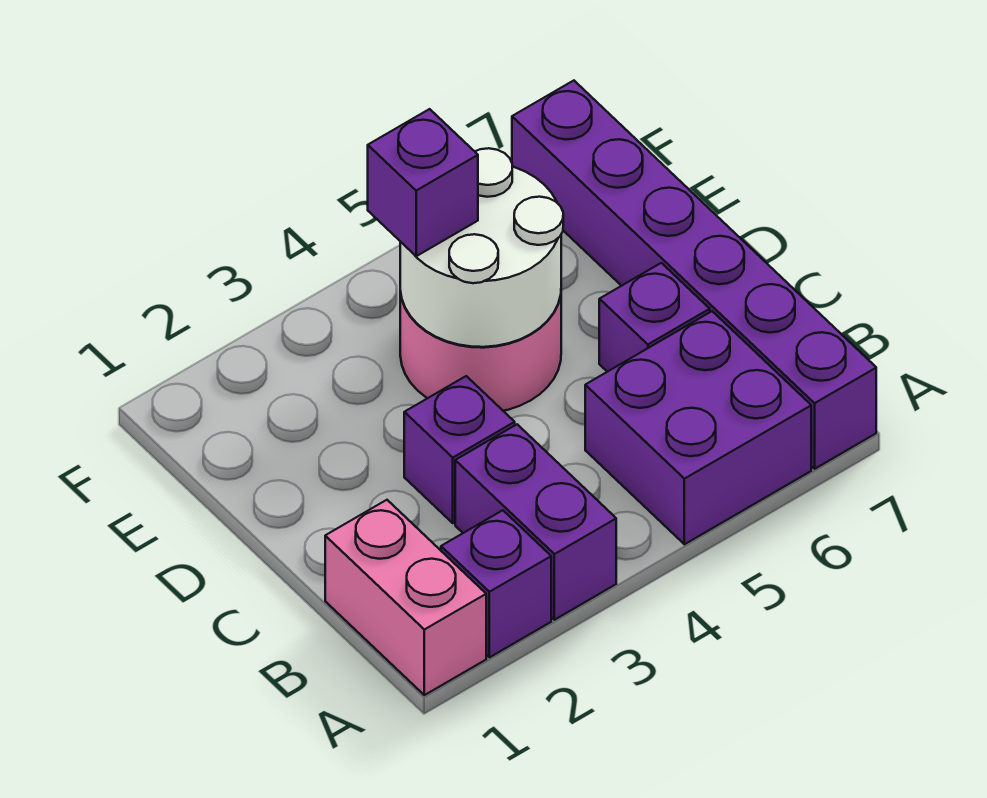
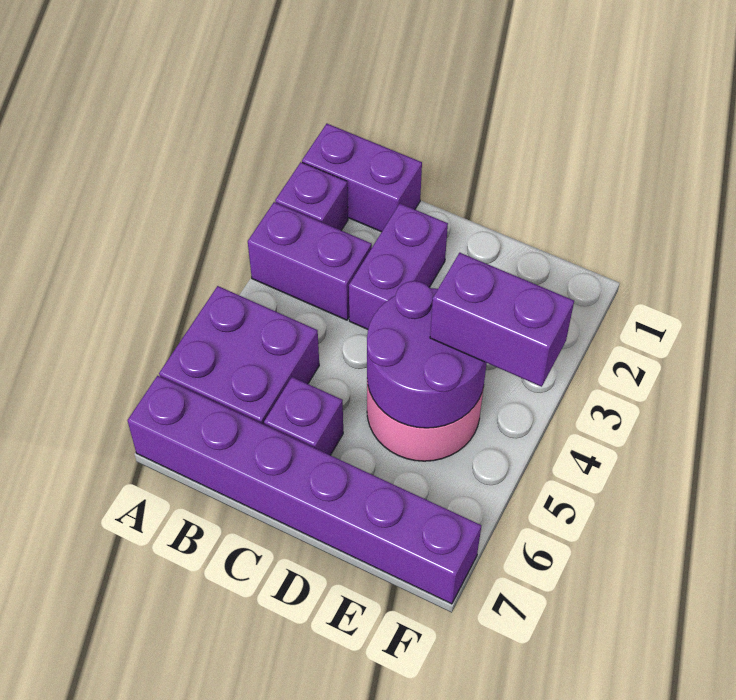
pink brick A1:B1 level 1 -> purple brick A1:B1 level 1
purple brick C3 level 1 -> purple brick C2:C3 level 1
white round brick D4:E5 level 2 -> purple round brick D4:E5 level 2
purple brick E4 level 3 -> purple brick E4:F4 level 3

